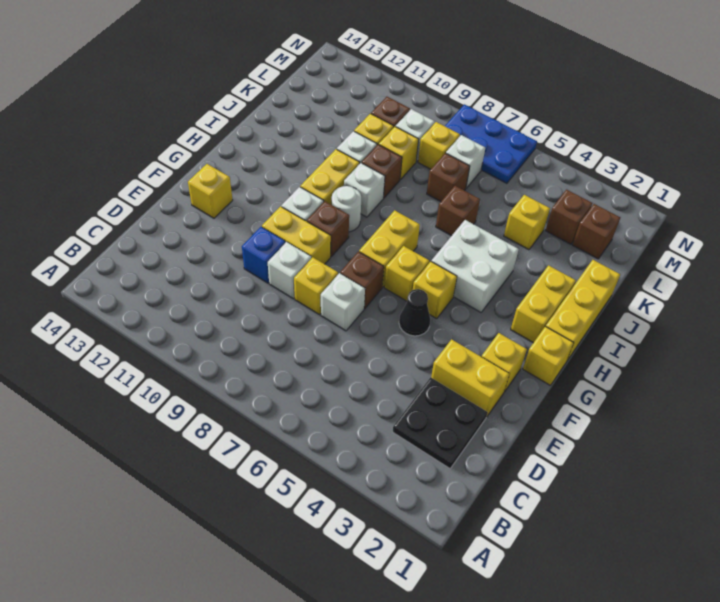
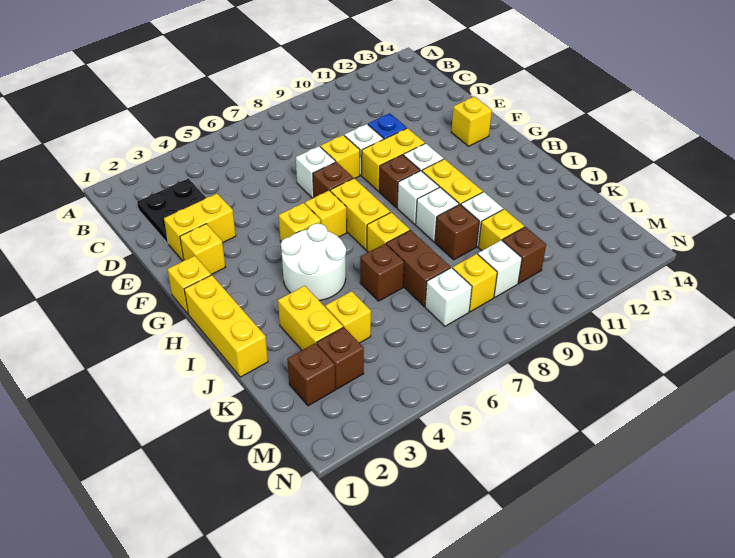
black cone F5 level 1 -> none
yellow brick H2:I2 level 1 -> yellow brick J3:K3 level 1
white brick H4:I5 level 1 -> white round brick H4:I5 level 1
white round brick H9 level 1 -> white brick H9 level 1
brown brick K7 level 1 -> brown brick J7:K7 level 1
yellow brick K9 level 1 -> yellow brick I7 level 1
blue plate M6:N8 level 1 -> none

